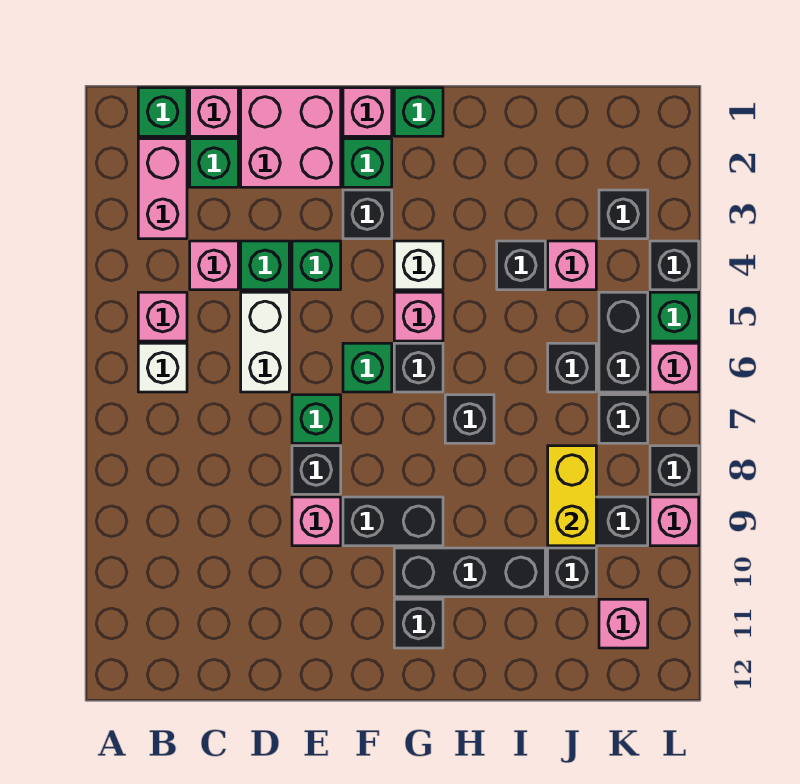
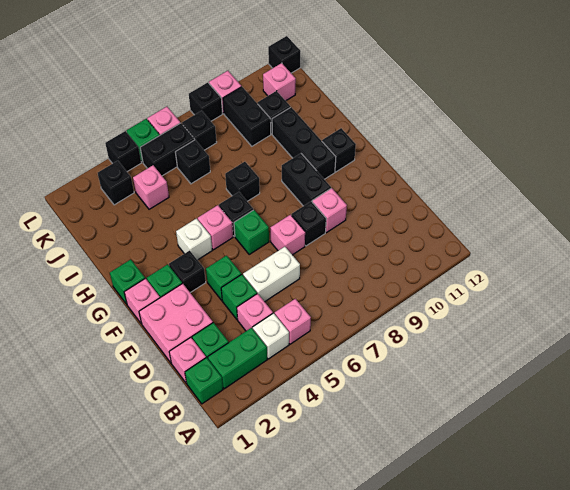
pink brick B2:B3 level 1 -> green brick B2:B3 level 1
white brick B6 level 1 -> white brick B4 level 1
green brick E7 level 1 -> pink brick E7 level 1
black brick I4 level 1 -> black brick L12 level 1
yellow brick J8:J9 level 2 -> none

